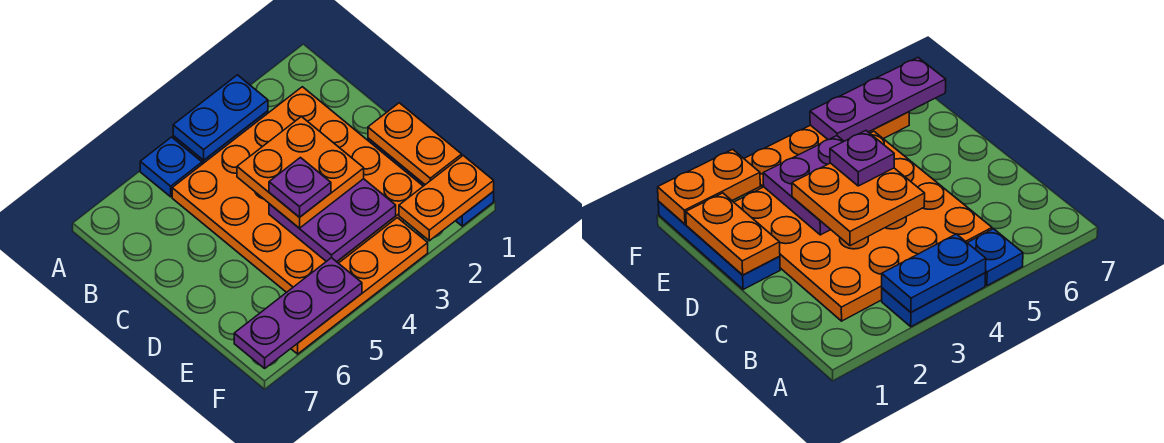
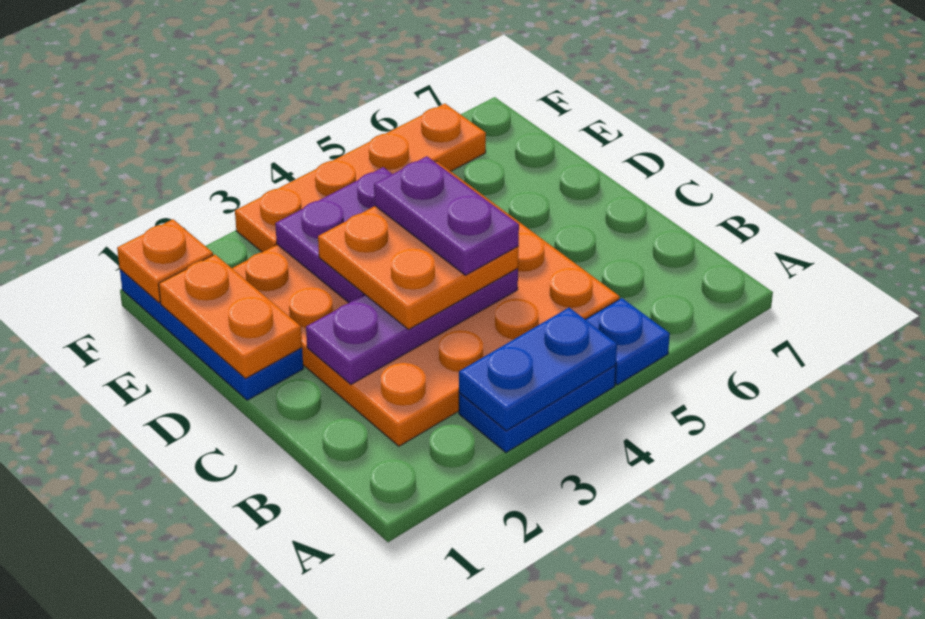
purple plate D4 level 4 -> purple plate C4:D4 level 4
orange plate F1:F2 level 2 -> orange plate F1 level 2
purple plate F5:F7 level 2 -> purple plate C2:C4 level 2

